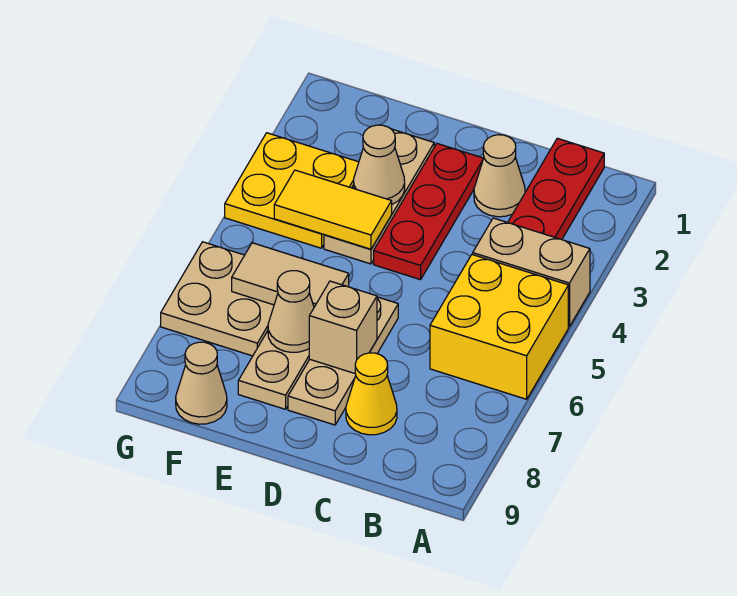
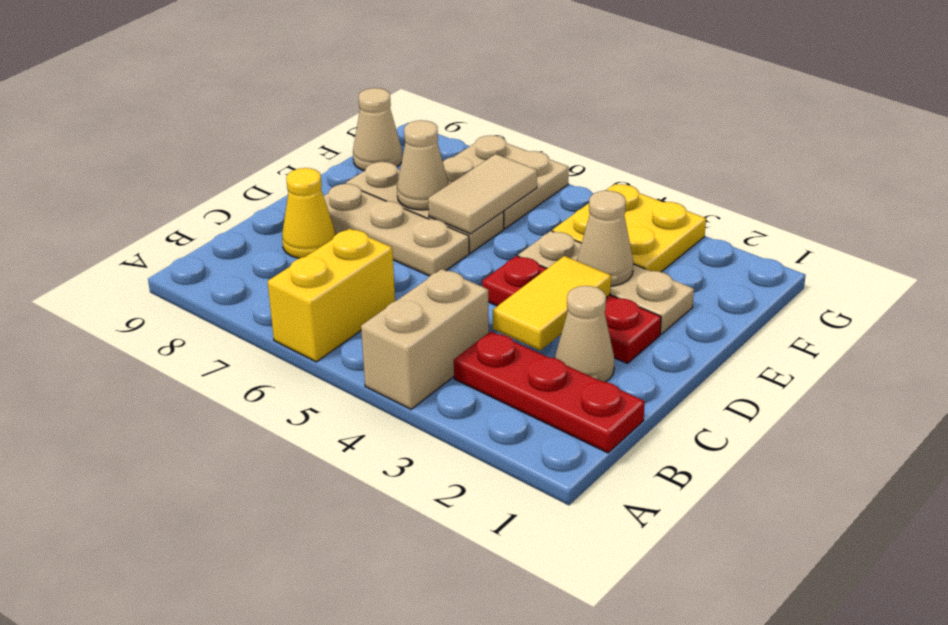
yellow brick A5:B6 level 1 -> yellow brick A6:B6 level 1
tan brick D7 level 2 -> none
yellow tile E4:F4 level 2 -> yellow tile C3:D3 level 2

